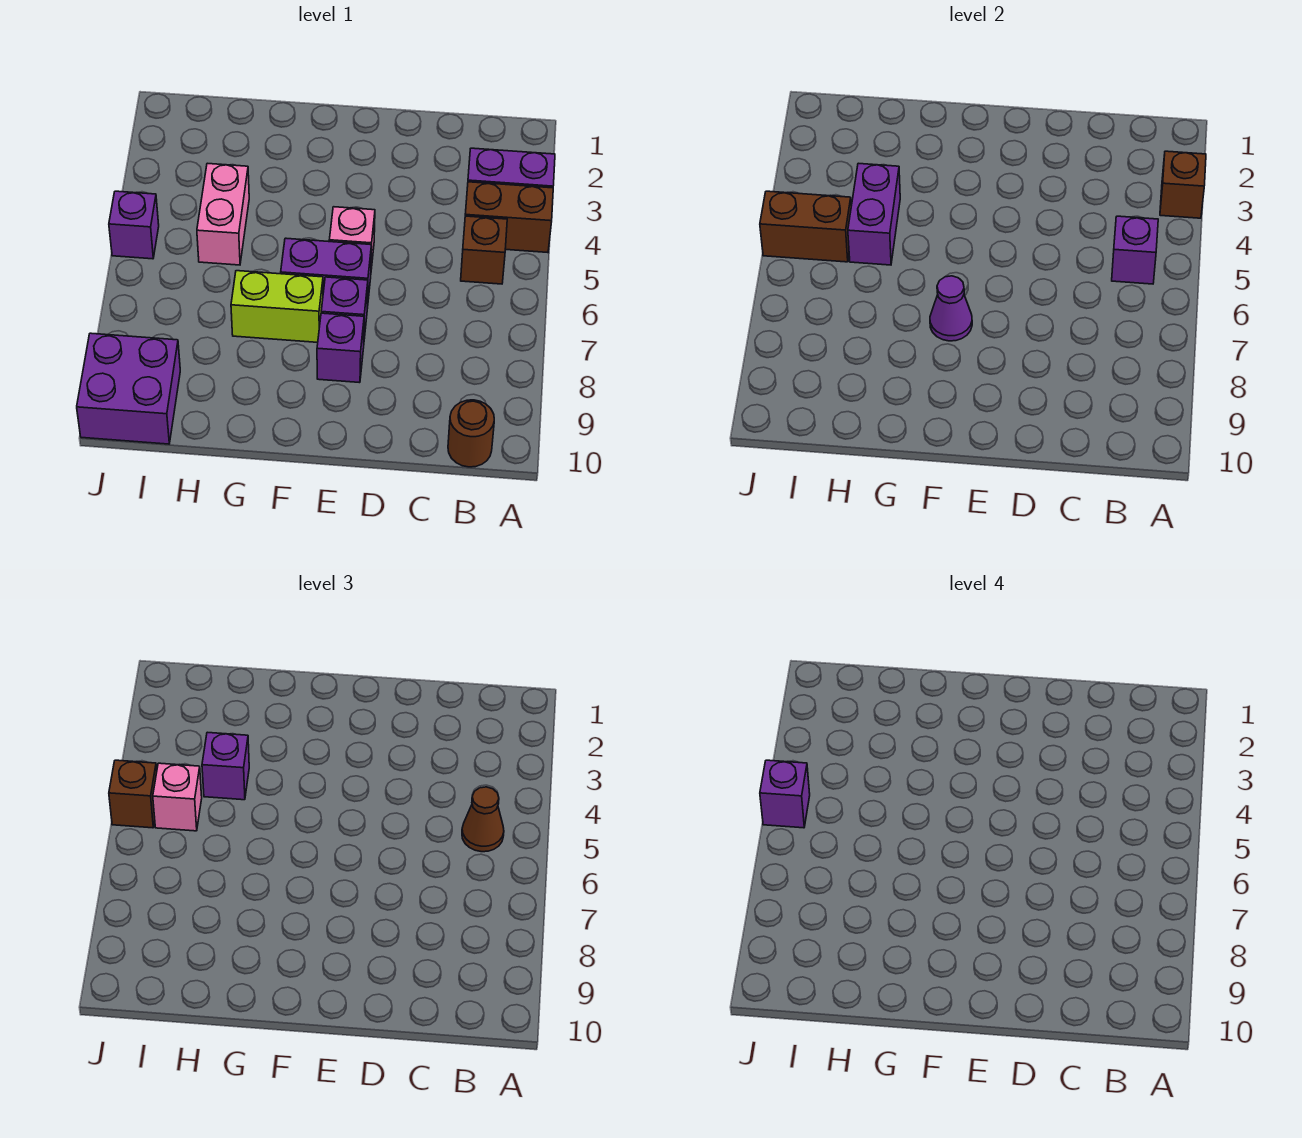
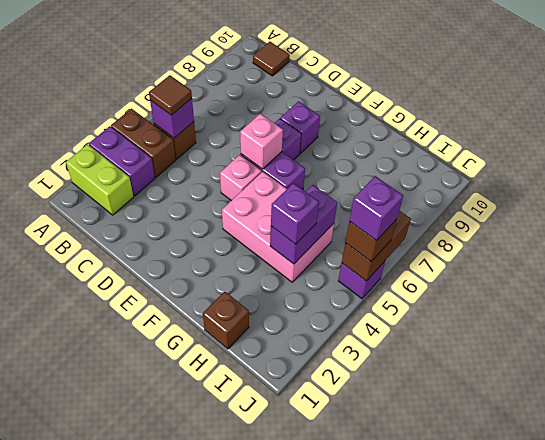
brown brick A3 level 2 -> brown brick H1 level 1
brown cone B5 level 3 -> brown tile B5 level 3
brown round brick B10 level 1 -> brown tile B10 level 1
lime brick F7:G7 level 1 -> lime brick A2:B2 level 1
purple cone F7 level 2 -> none
pink brick H4:H5 level 1 -> pink brick F4:H5 level 1
brown brick I5:J5 level 2 -> brown brick J5:J6 level 2
pink brick I5 level 3 -> pink brick E6 level 2
purple brick I9:J10 level 1 -> none

